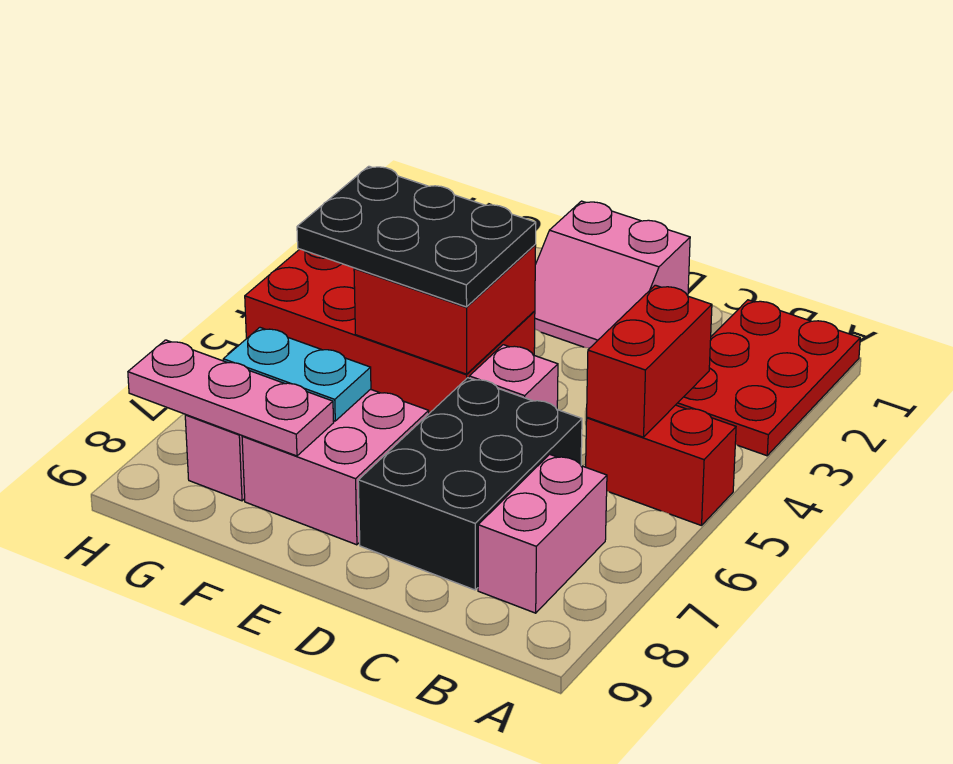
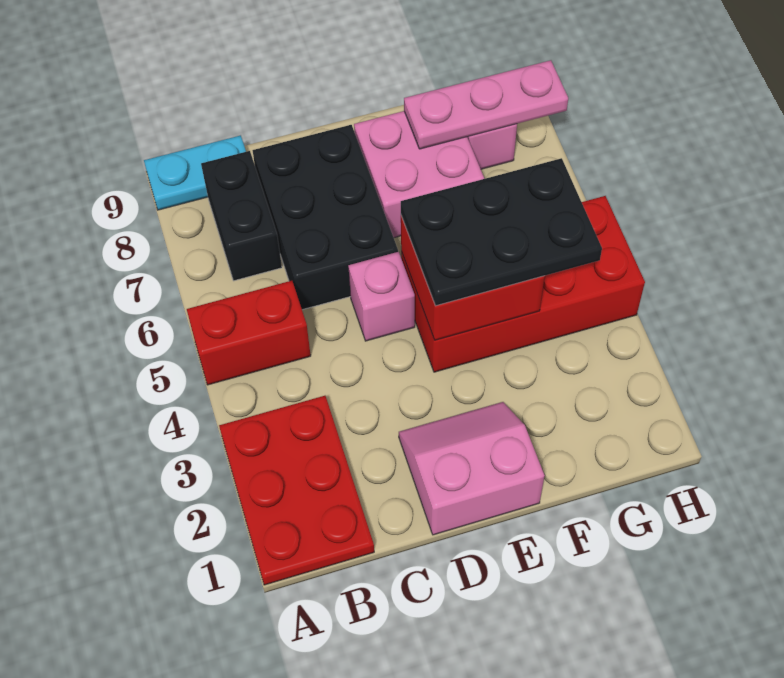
red brick B4:B5 level 2 -> none
pink brick B7:B8 level 1 -> black brick B7:B8 level 1
cyan plate F7:G7 level 2 -> cyan plate A9:B9 level 1

